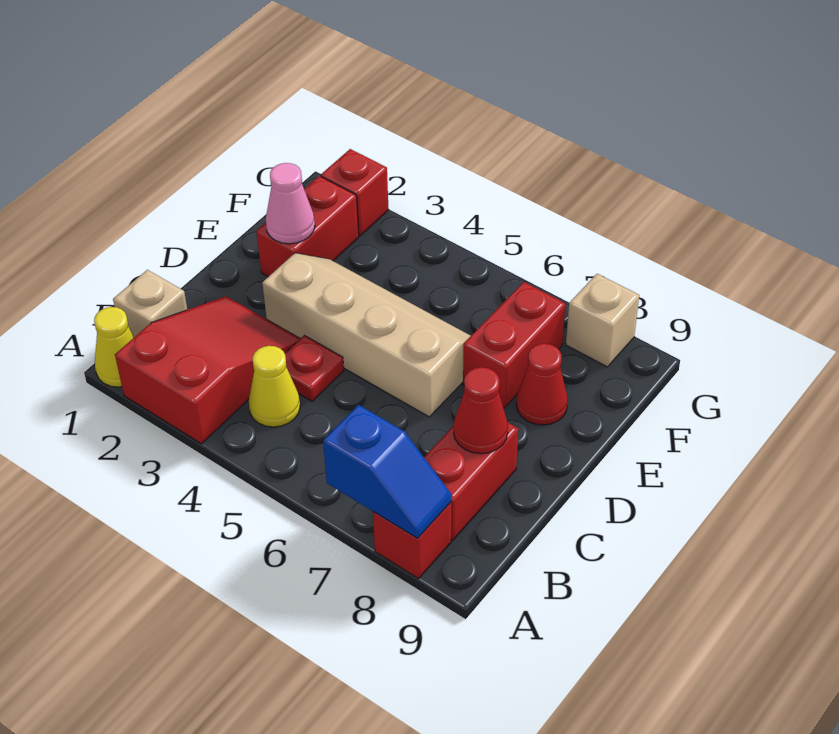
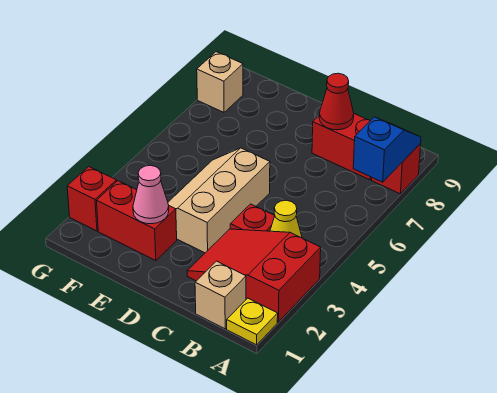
yellow cone A1 level 1 -> yellow plate A1 level 1
tan slope D3:E6 level 1 top D -> tan slope D3:E5 level 1 top D
red brick E7:F7 level 1 -> none
red cone E8 level 1 -> none

